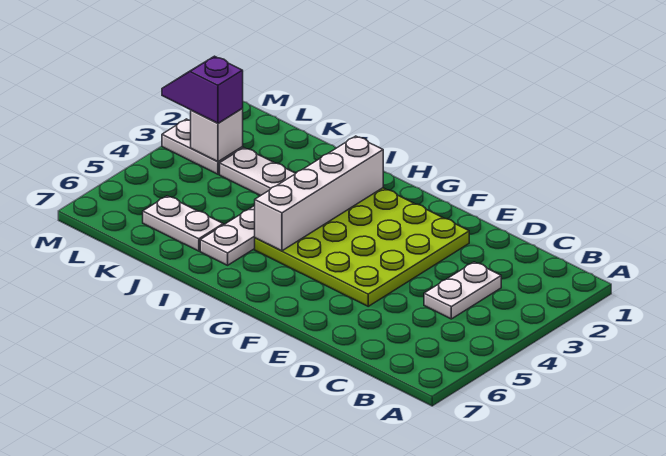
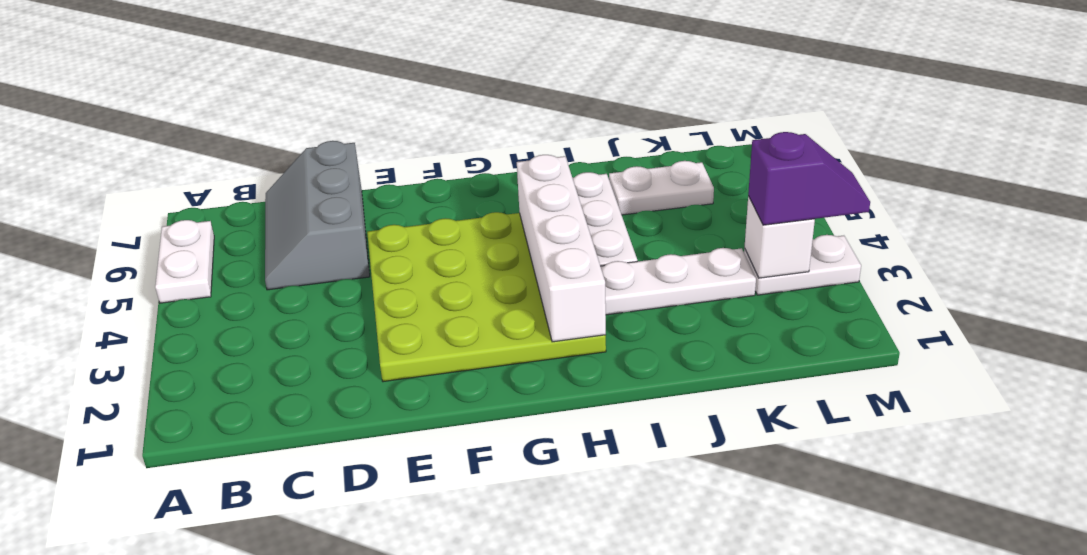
white plate C3:C4 level 1 -> white plate A5:A6 level 1
none -> grey slope C5:D7 level 1 top D

